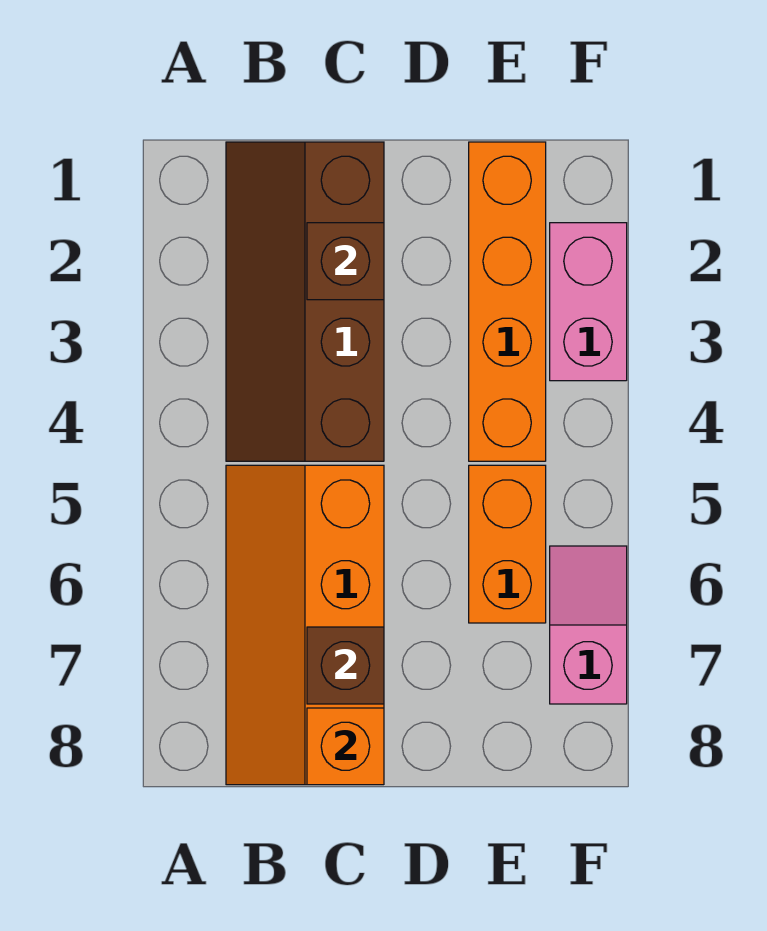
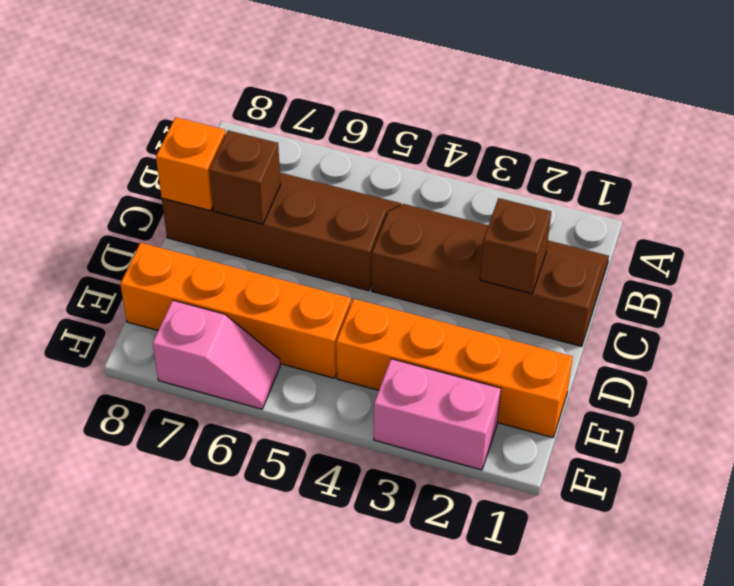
orange slope B5:C8 level 1 top C -> brown slope B5:C8 level 1 top C
orange brick E5:E6 level 1 -> orange brick E5:E8 level 1

